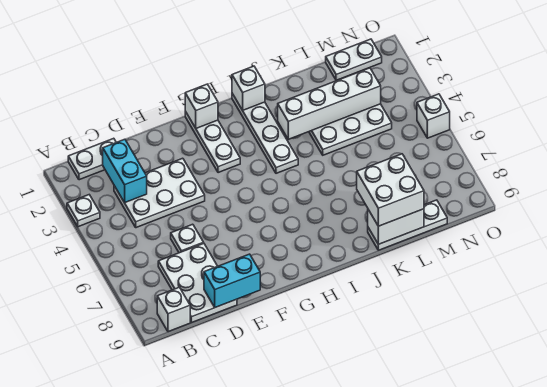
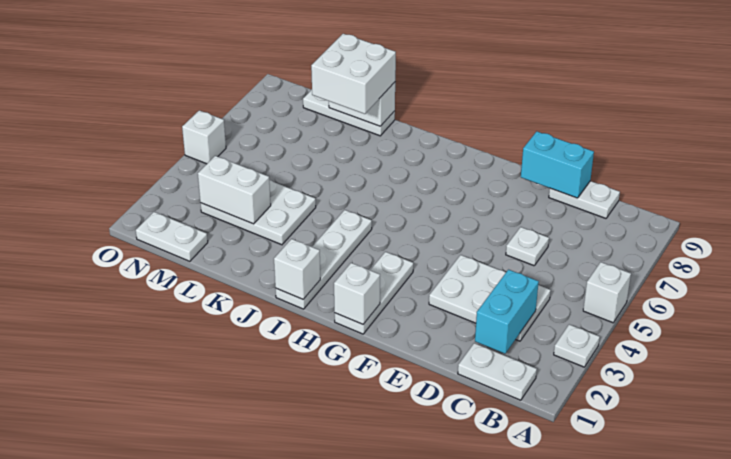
white brick B9 level 1 -> white brick A5 level 1
white plate C7:D9 level 1 -> white plate C9:D9 level 1
white brick J3:M3 level 2 -> white brick L3:M3 level 2

